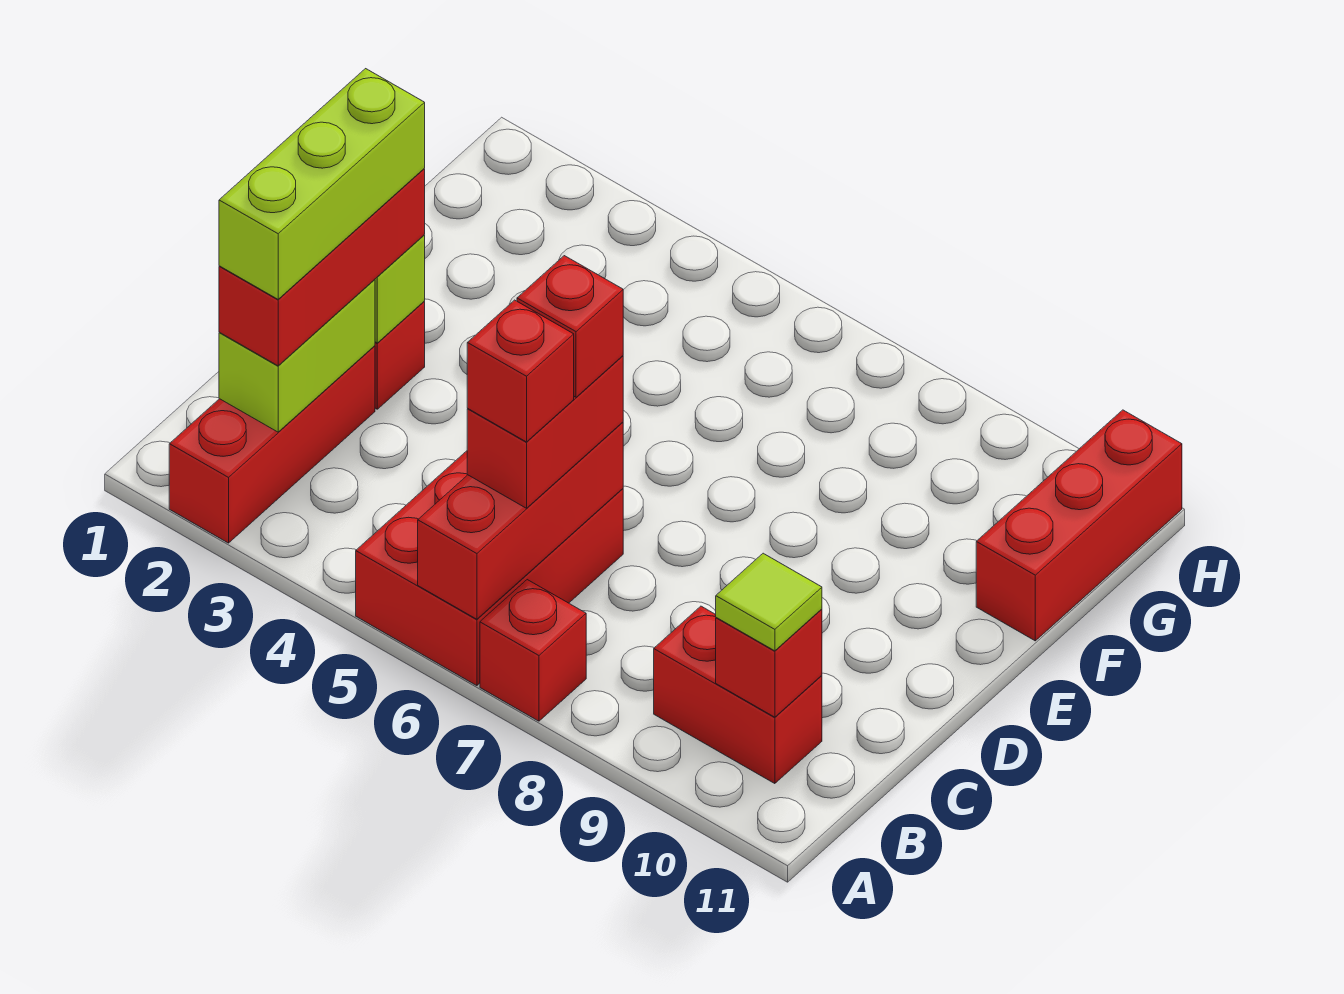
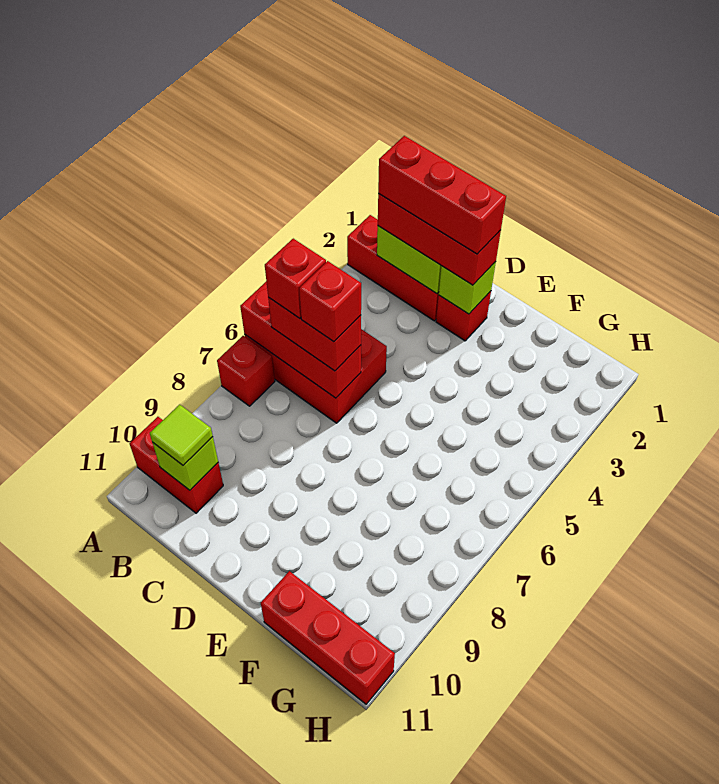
lime brick B2:D2 level 4 -> red brick B2:D2 level 4
red brick B9:B10 level 1 -> red brick A10:B10 level 1
red brick B10 level 2 -> lime brick B10 level 2

